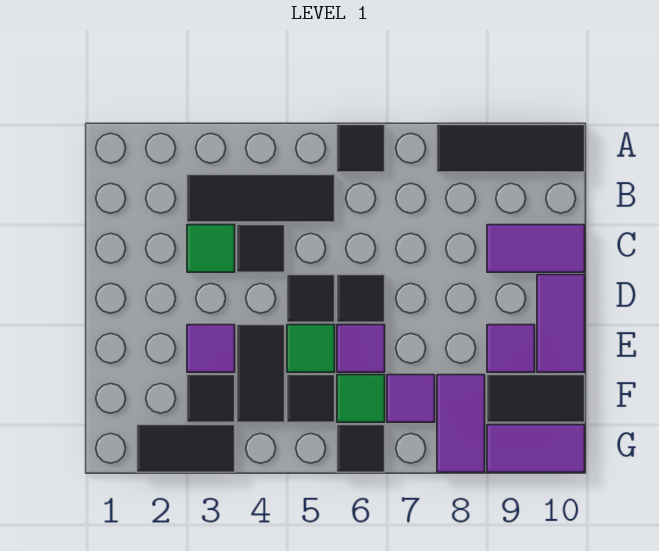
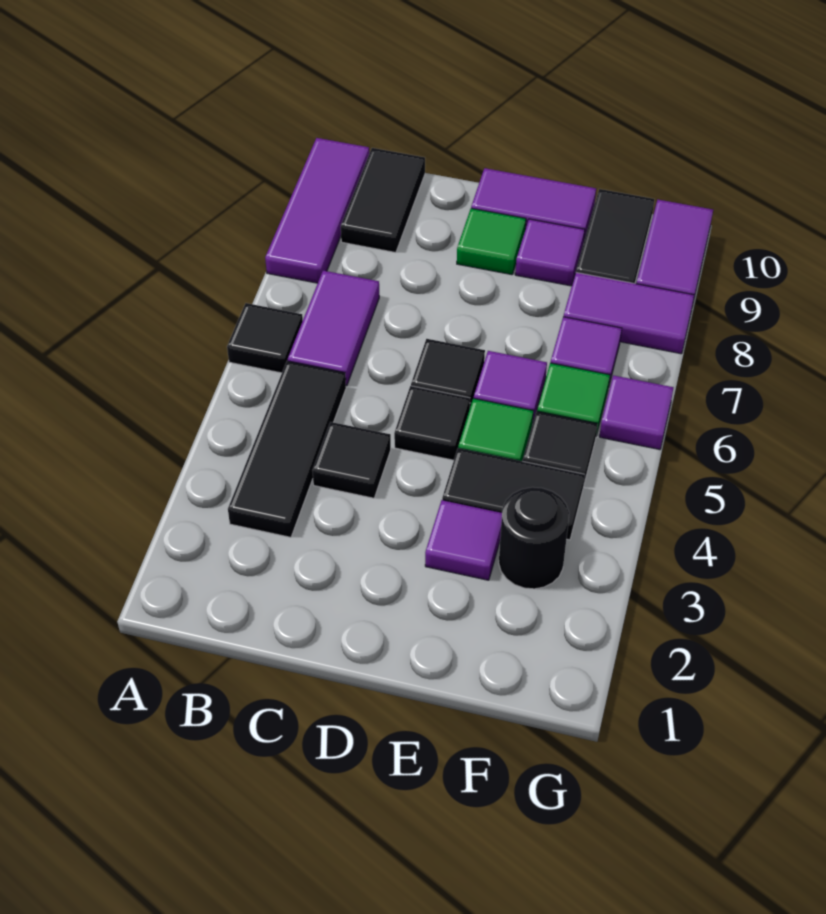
black tile A8:A10 level 1 -> purple tile A8:A10 level 1
green tile C3 level 1 -> green tile D9 level 1
purple tile C9:C10 level 1 -> purple tile B6:B7 level 1
black tile F3 level 1 -> black round brick F3 level 1
black tile G2:G3 level 1 -> black tile B9:B10 level 1
black tile G6 level 1 -> purple tile G6 level 1

